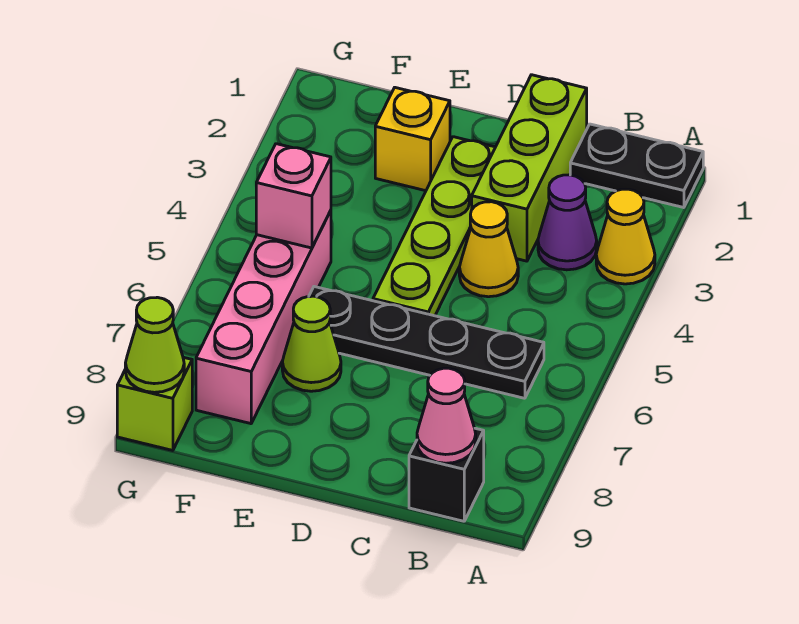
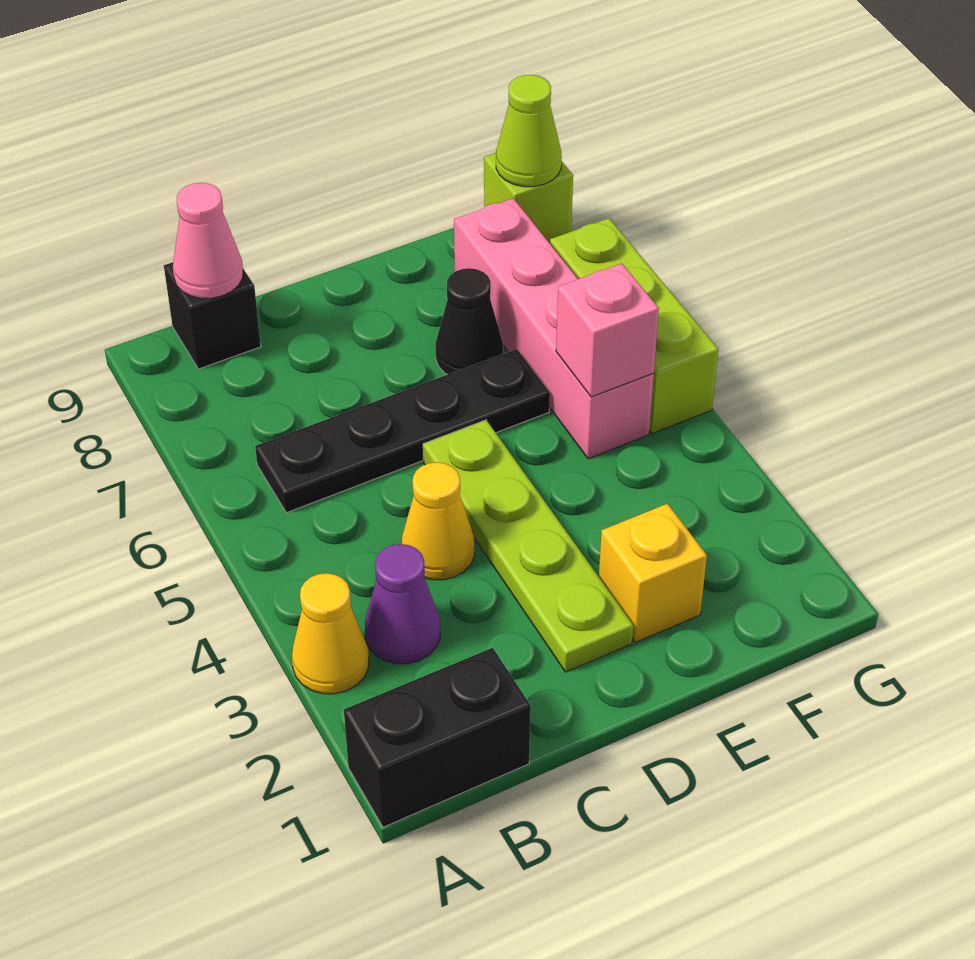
black plate A1:B1 level 1 -> black brick A1:B1 level 1
lime brick C1:C3 level 1 -> lime brick G5:G7 level 1
lime cone E7 level 1 -> black cone E7 level 1

